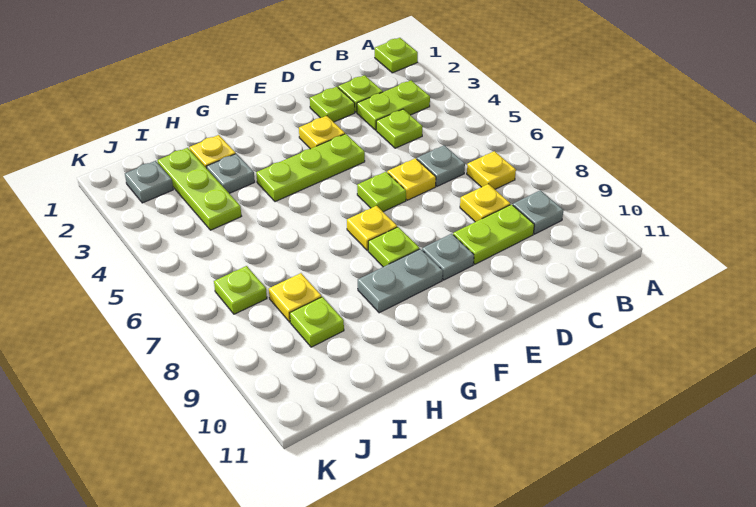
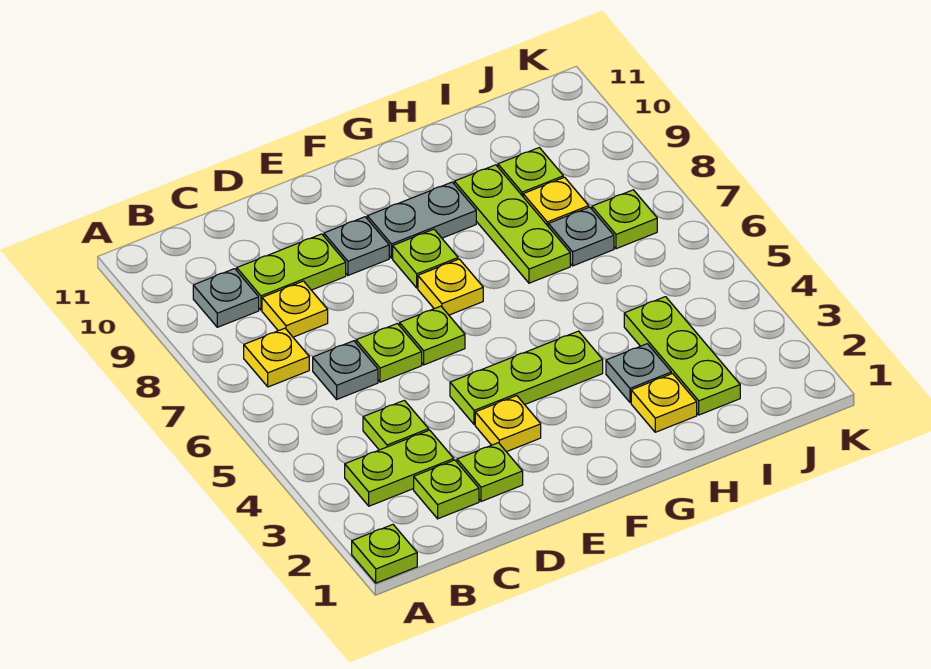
yellow plate D6 level 1 -> lime plate D6 level 1
none -> lime plate H7:H9 level 1
grey plate J2 level 1 -> grey plate I7 level 1

